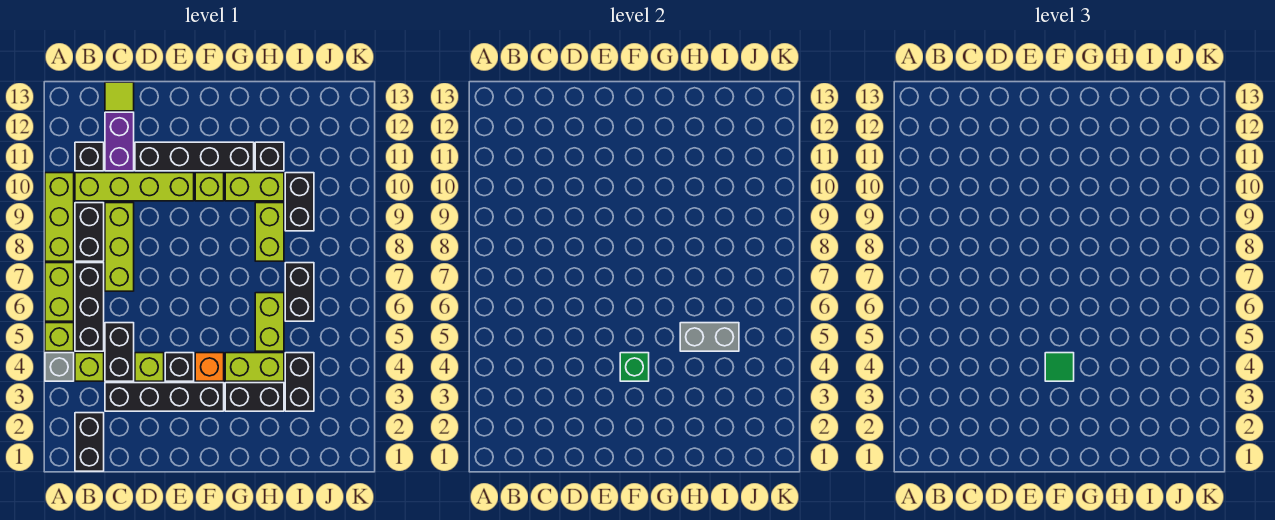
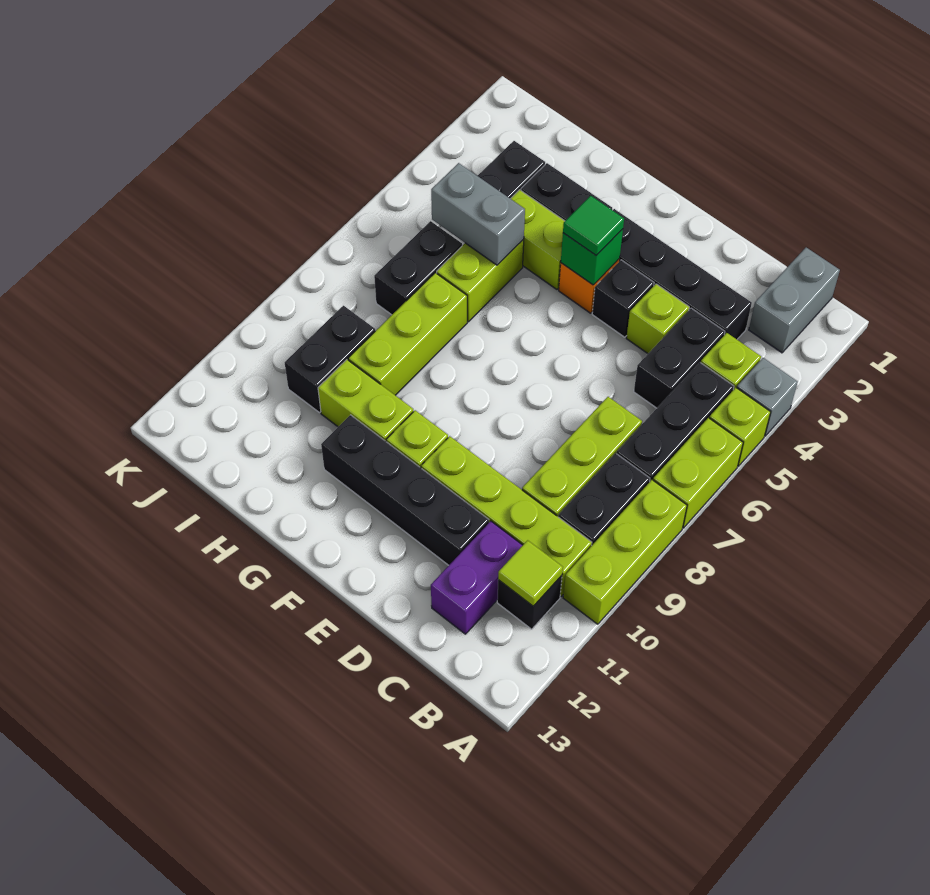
black brick B1:B2 level 1 -> grey brick B1:B2 level 1
lime tile C13 level 1 -> lime tile B11 level 2
lime brick H8:H9 level 1 -> lime brick H7:H9 level 1
black brick H11 level 1 -> none

